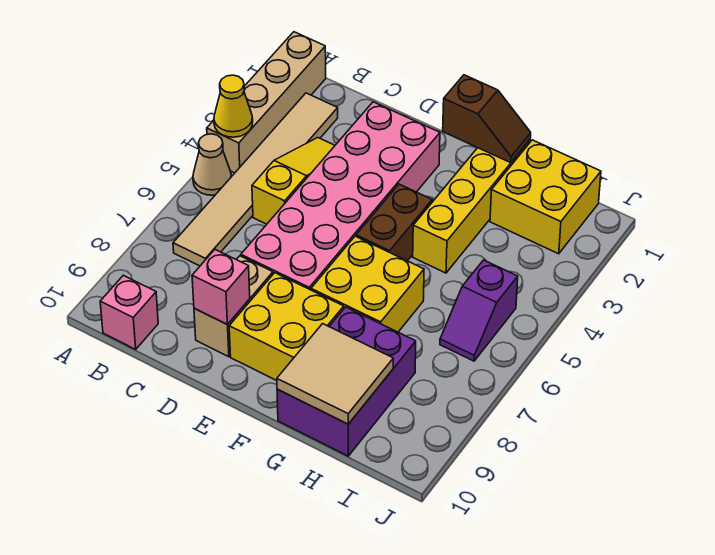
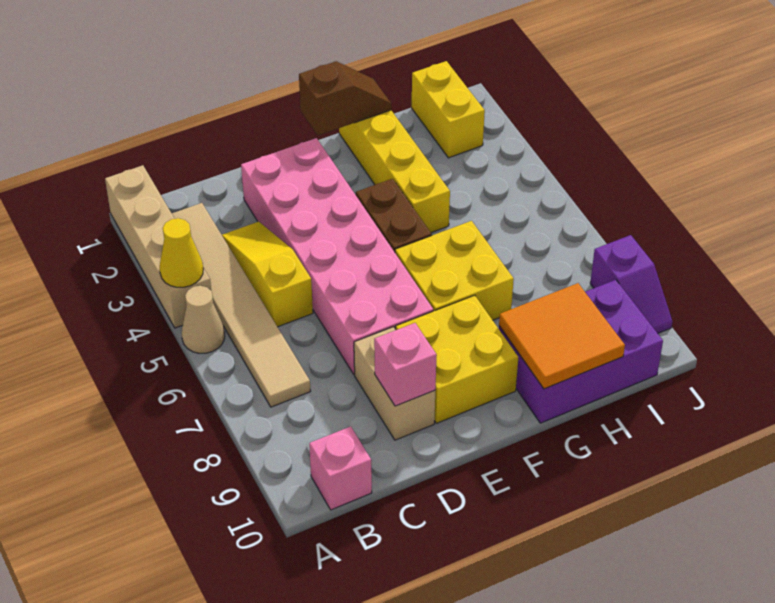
purple brick G8:H10 level 1 -> purple brick G9:I10 level 1
tan tile G9:H10 level 2 -> orange tile G9:H10 level 2
yellow brick H1:I2 level 1 -> yellow brick I1:I2 level 1
purple slope I5:I6 level 1 top 5 -> purple slope J8:J9 level 1 top 8

